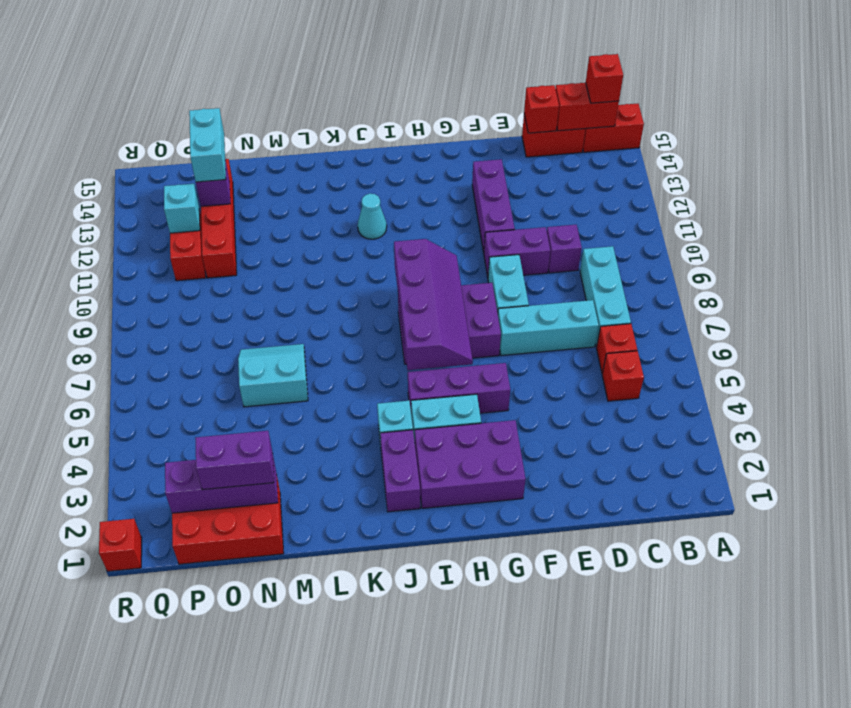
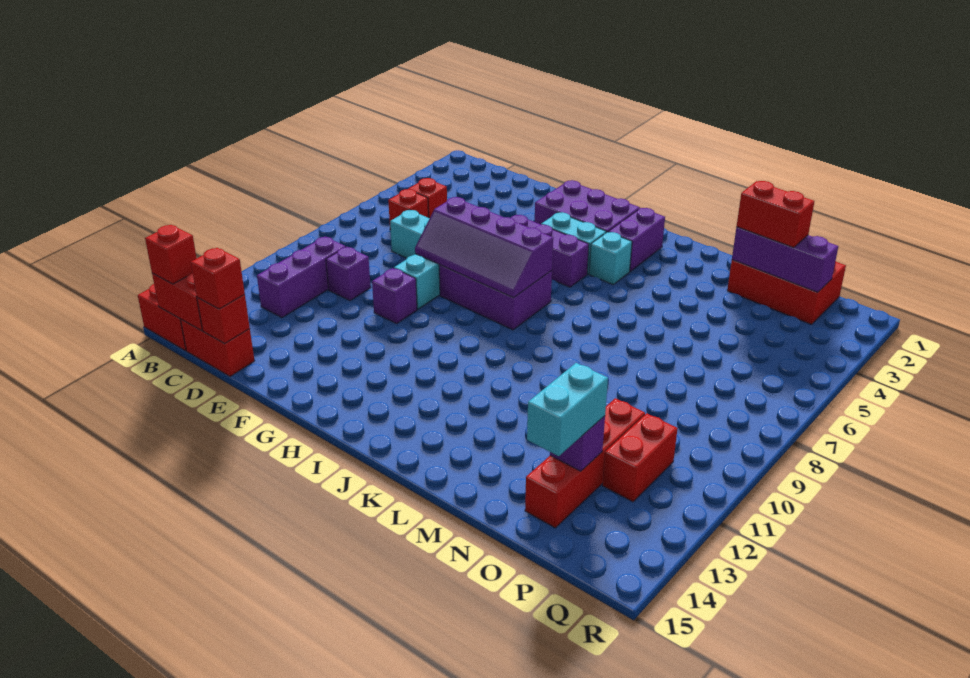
cyan brick C7:C9 level 1 -> none
purple brick E10:F10 level 1 -> purple brick F10 level 1
purple brick F11:F13 level 1 -> purple brick C10:C12 level 1
purple slope H6:I9 level 2 top I -> purple slope F7:I8 level 2 top 7
cyan cone J12 level 1 -> none
cyan slope M6:N7 level 1 top 6 -> none
purple brick N2:O2 level 3 -> red brick N2:O2 level 3
cyan brick P12 level 2 -> none
red brick R1 level 1 -> red brick D15 level 3

